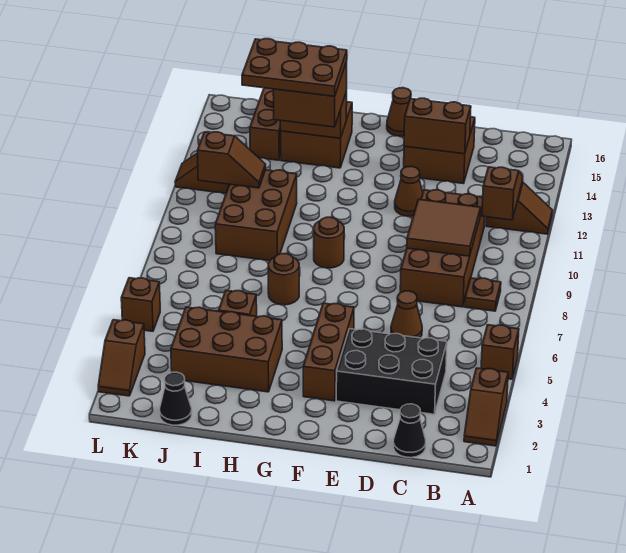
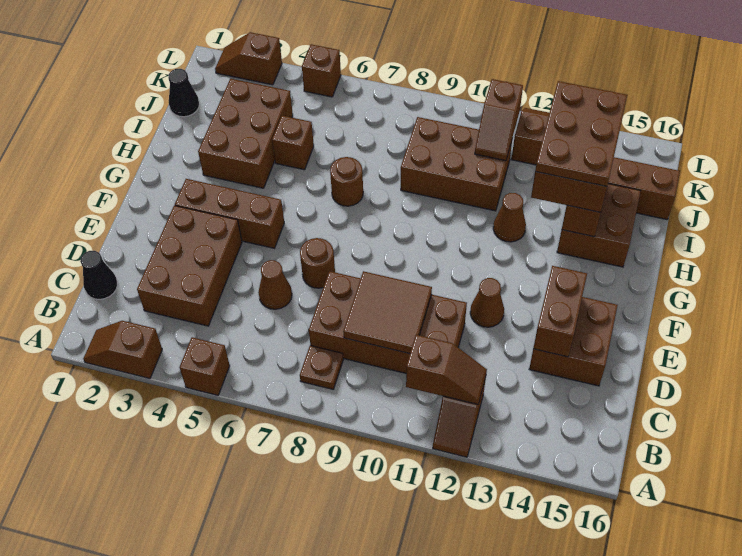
black brick C3:E4 level 1 -> brown brick C3:E4 level 1
brown cone F16 level 1 -> brown cone H12 level 1
brown round brick G9 level 1 -> brown round brick E7 level 1

